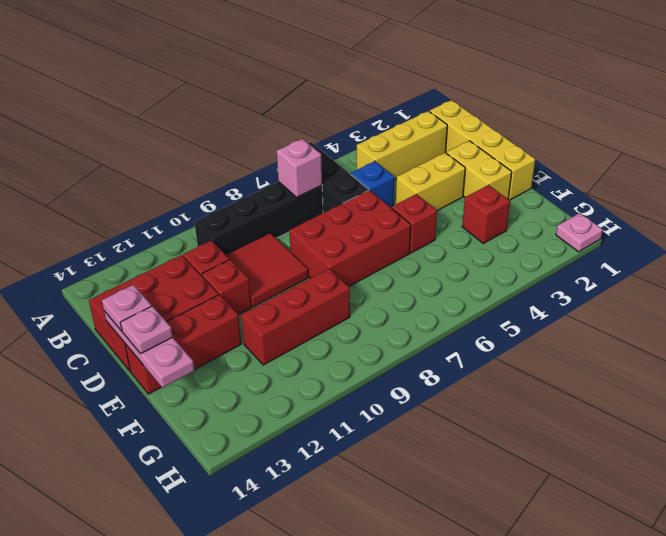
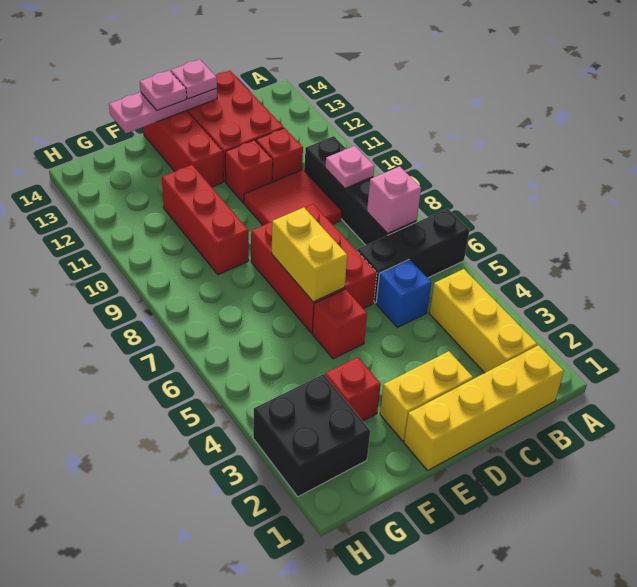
yellow brick D3:D4 level 1 -> yellow brick E6:E7 level 2
none -> black brick G2:H3 level 1
pink plate H1 level 1 -> pink plate B9 level 2

